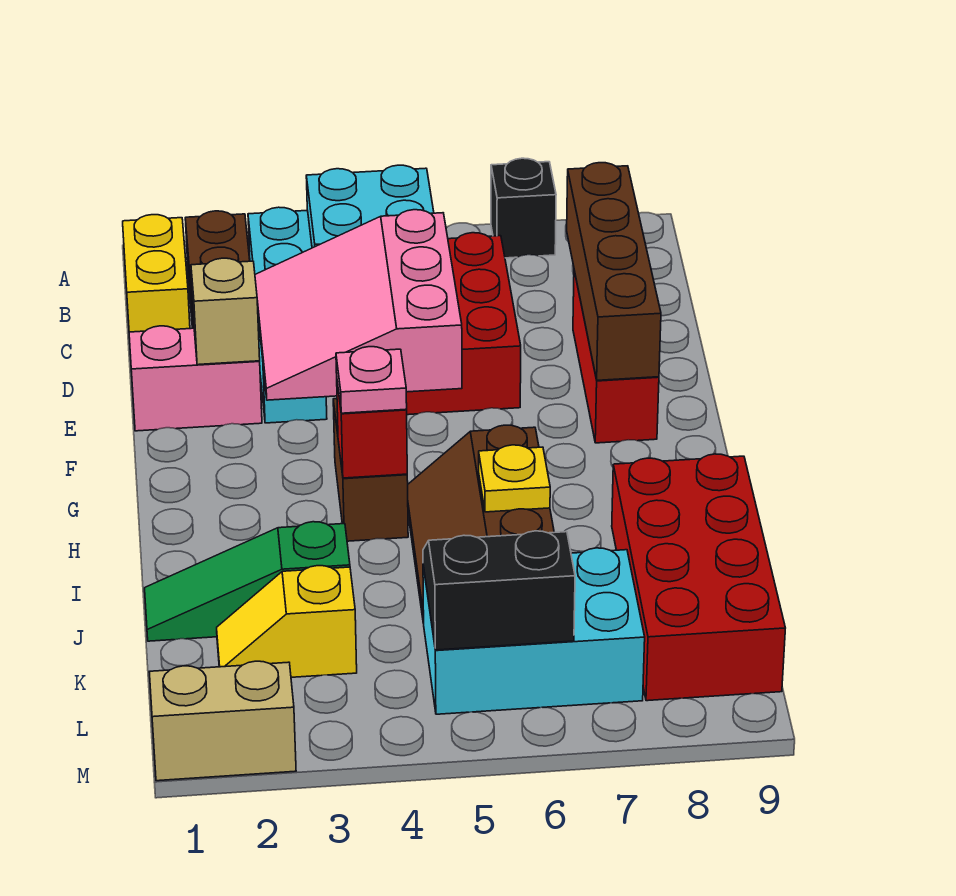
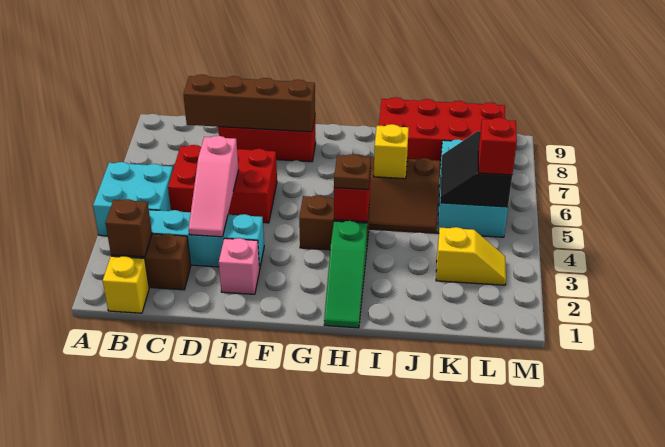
black brick A7 level 1 -> none
yellow brick B1:C1 level 1 -> yellow brick B1 level 1
none -> brown brick B2 level 2
pink slope D3:F5 level 2 top 5 -> pink slope D3:D5 level 2 top 5
pink brick E1:E2 level 1 -> pink brick E2 level 1
tan brick E2 level 2 -> none
pink plate H4 level 3 -> brown plate H4 level 3
yellow plate I6 level 2 -> yellow brick I6 level 2
green slope J1:J3 level 1 top 3 -> green slope H1:H3 level 1 top 3
yellow slope K2:K3 level 1 top 3 -> yellow slope K3:L3 level 1 top K
none -> red brick L5 level 3
tan brick M1:M2 level 1 -> none

